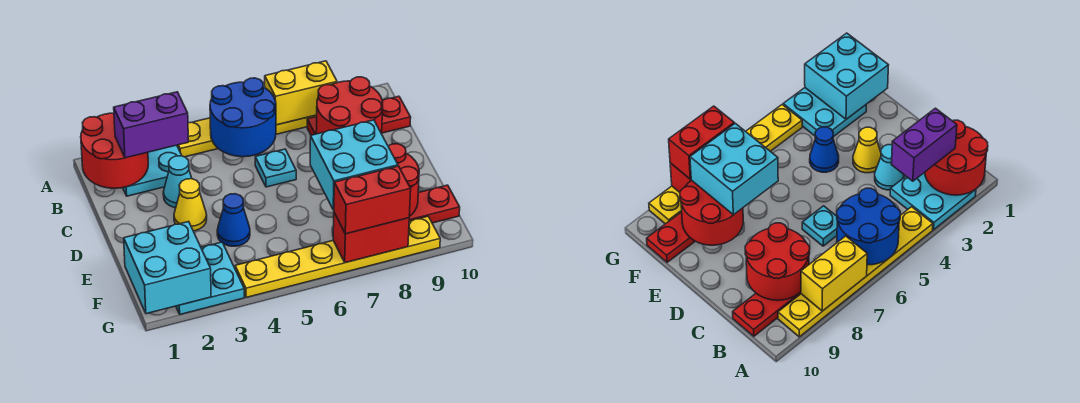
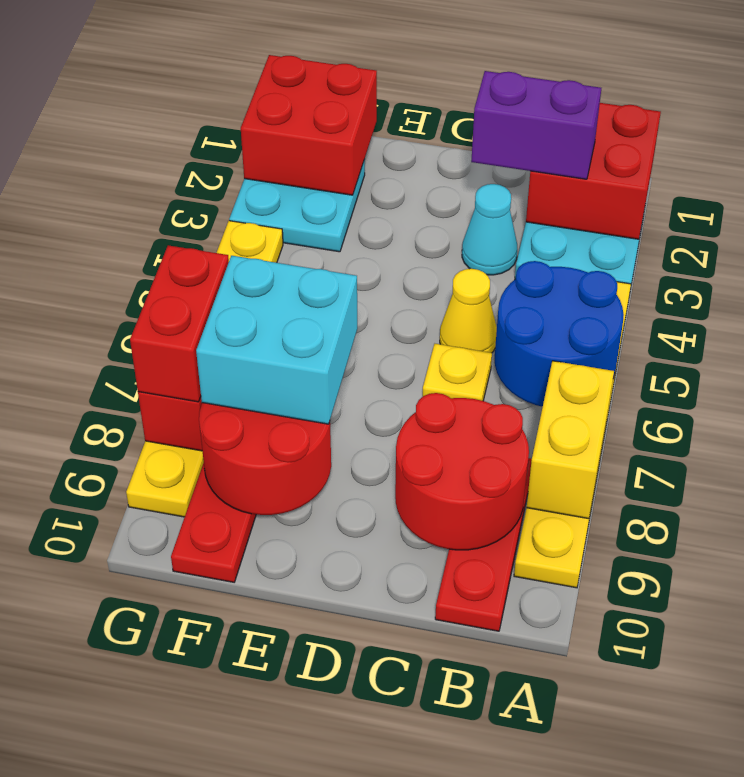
red round brick A1:B2 level 2 -> red brick A1:B2 level 2
purple brick B2:B3 level 3 -> purple brick B2:C2 level 3
cyan plate C6 level 1 -> yellow plate C6 level 1
yellow cone D3 level 1 -> yellow cone C5 level 1
blue cone E4 level 1 -> none
cyan brick F1:G2 level 2 -> red brick F1:G2 level 2

